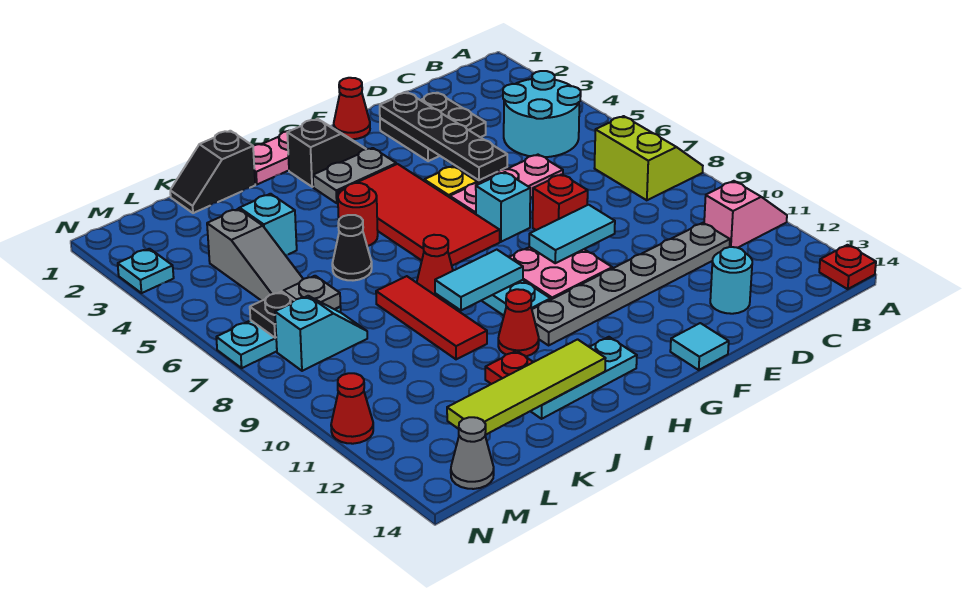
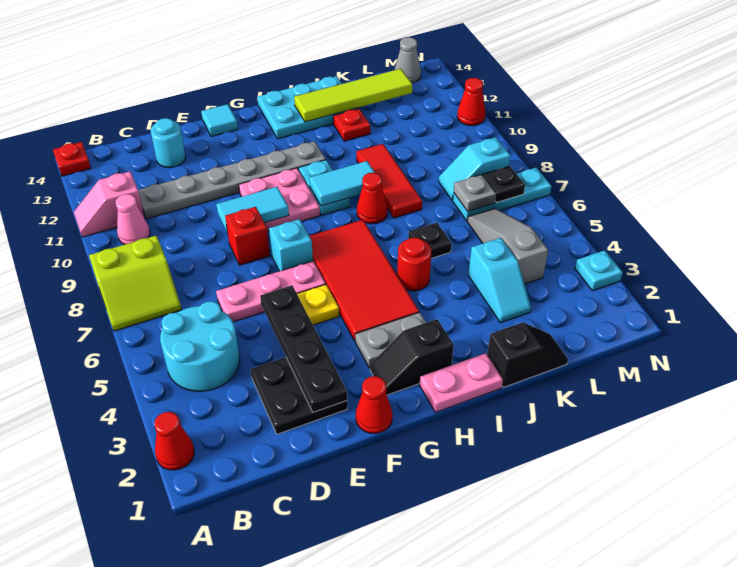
lime slope A7:B8 level 1 top B -> lime slope A7:B8 level 1 top 8
none -> pink cone B10 level 1
cyan plate H13:J13 level 1 -> cyan plate H13:J14 level 1
red cone I11 level 1 -> red cone A2 level 1
black cone J6 level 1 -> black plate J6 level 1

